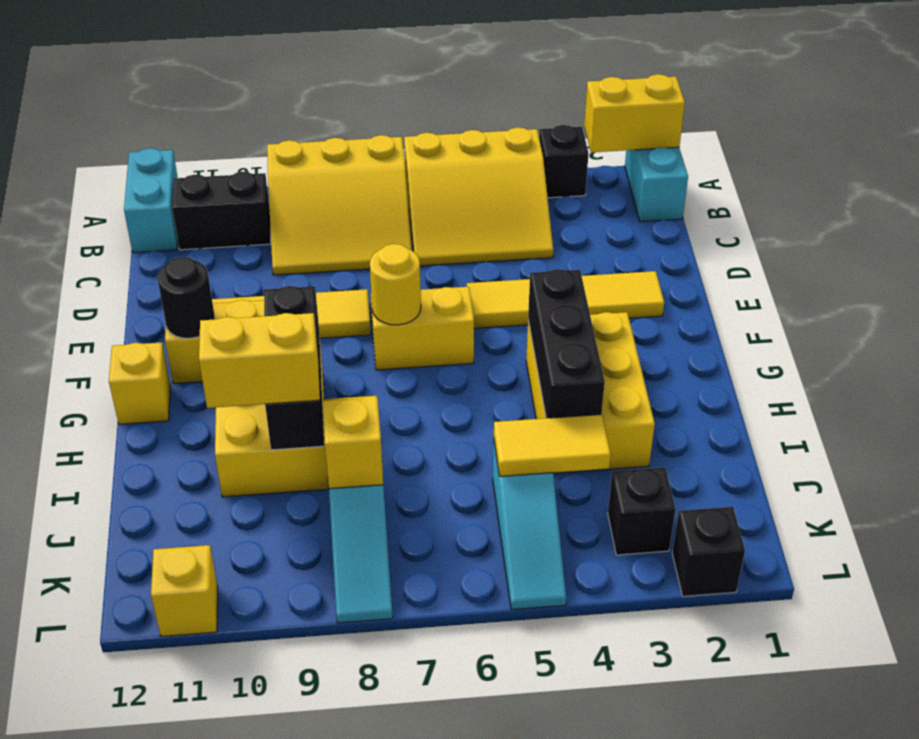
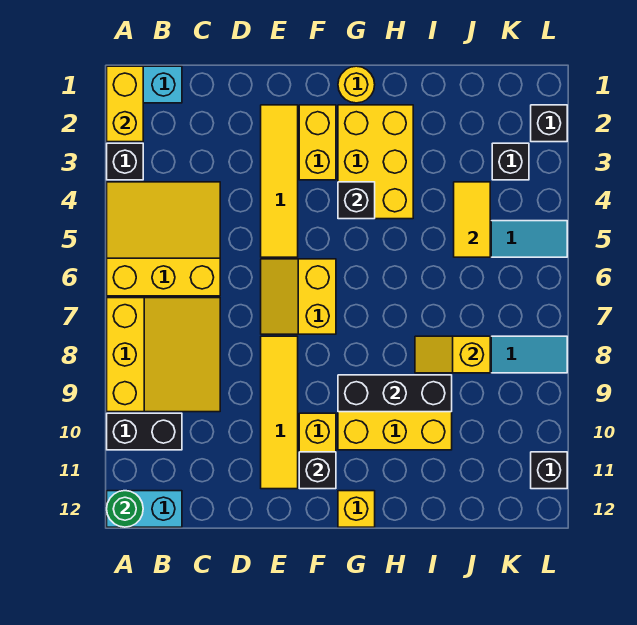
yellow slope A4:C6 level 1 top A -> yellow slope A4:C6 level 1 top 6
none -> green round brick A12 level 2
black brick B10:B11 level 1 -> black brick A10:B10 level 1
yellow round brick F7 level 2 -> yellow round brick G1 level 1
black round brick F11 level 2 -> black brick F11 level 2
yellow brick G3:I4 level 1 -> yellow brick G2:H4 level 1
black brick G4:I4 level 2 -> black brick G4 level 2
yellow brick I9:I10 level 3 -> yellow brick F2:F3 level 1
yellow brick L11 level 1 -> black brick L11 level 1

